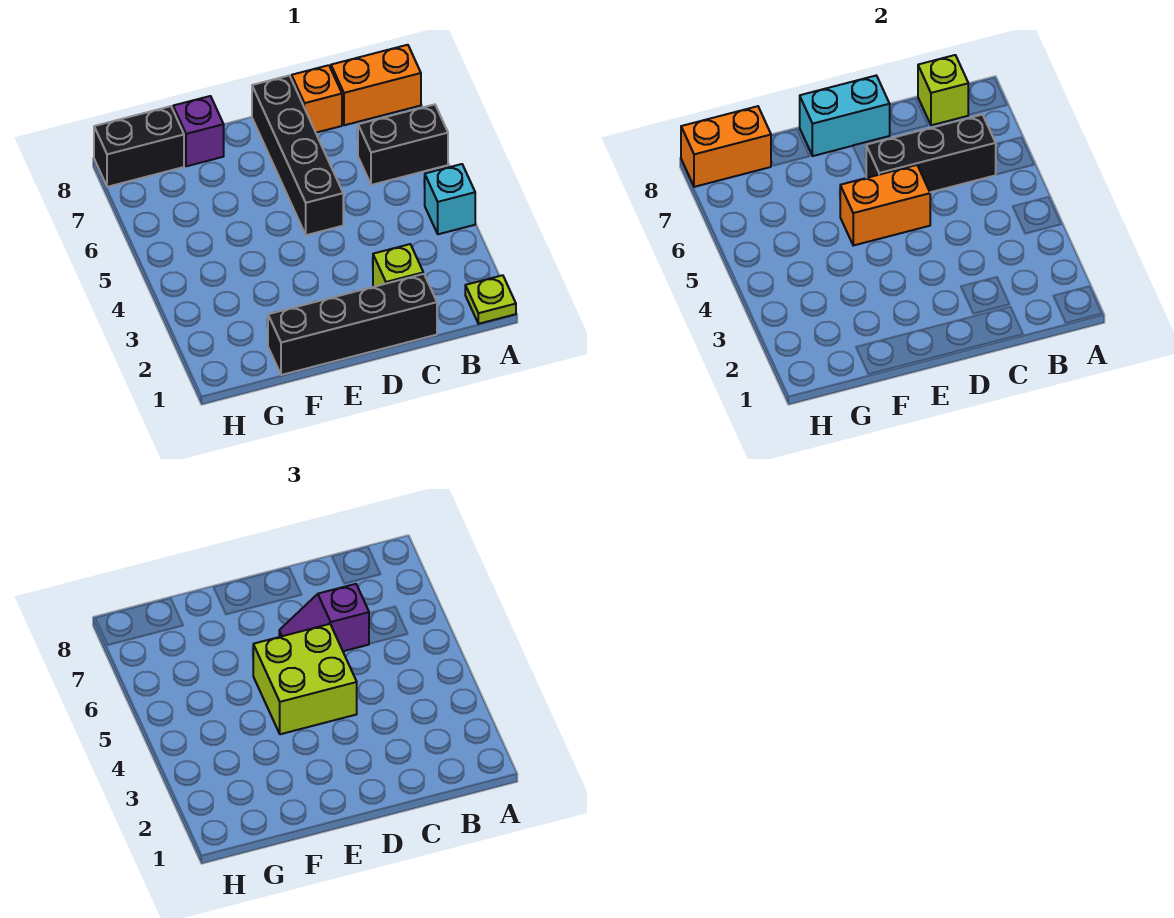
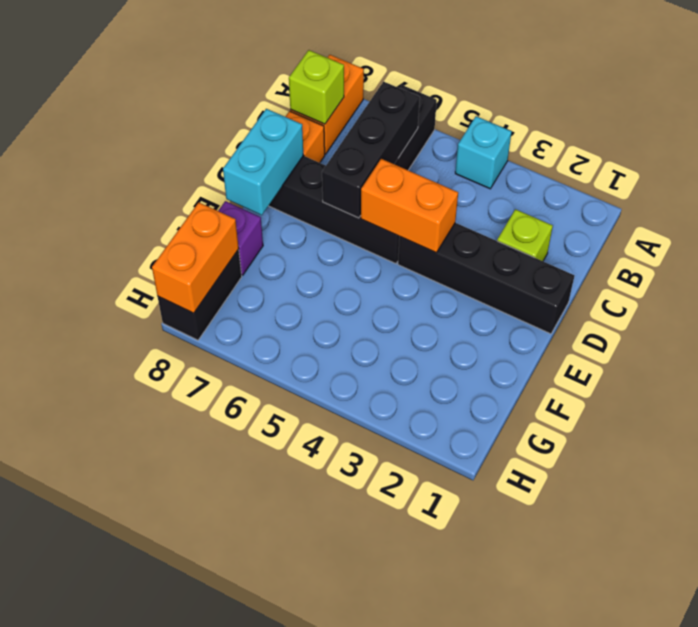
lime plate A1 level 1 -> none
black brick C1:F1 level 1 -> black brick D1:D4 level 1
purple slope C6:D6 level 3 top C -> none
lime brick D4:E5 level 3 -> none
orange brick D5:E5 level 2 -> orange brick D4:D5 level 2

